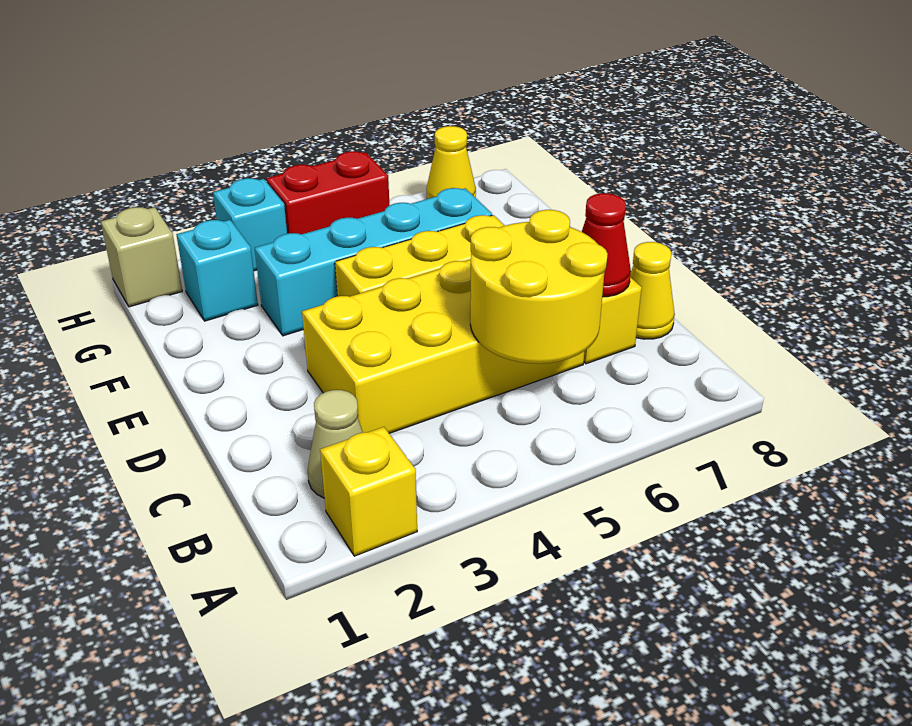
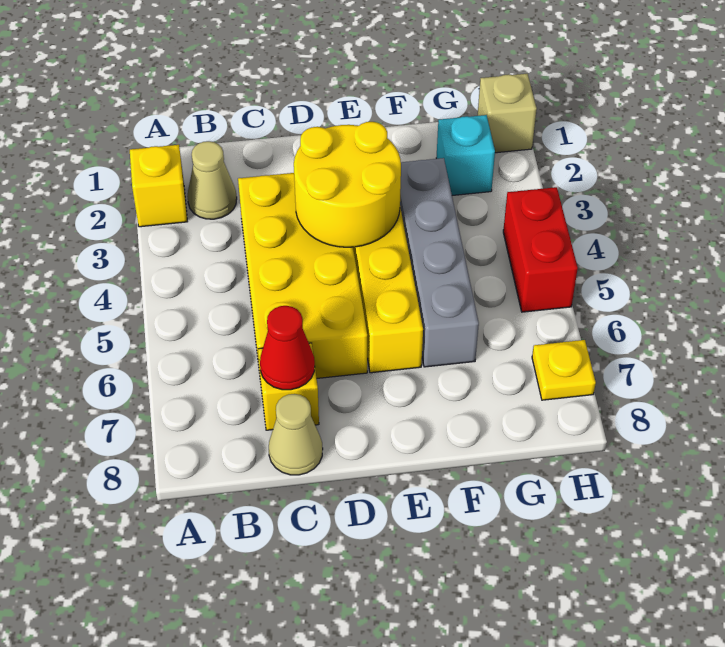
yellow round brick B5:C6 level 2 -> yellow round brick D3:E4 level 2
yellow cone C8 level 1 -> tan cone C8 level 1
cyan brick F3:F6 level 1 -> grey brick F3:F6 level 1
cyan brick H3 level 1 -> none
yellow cone H7 level 1 -> yellow plate H7 level 1

